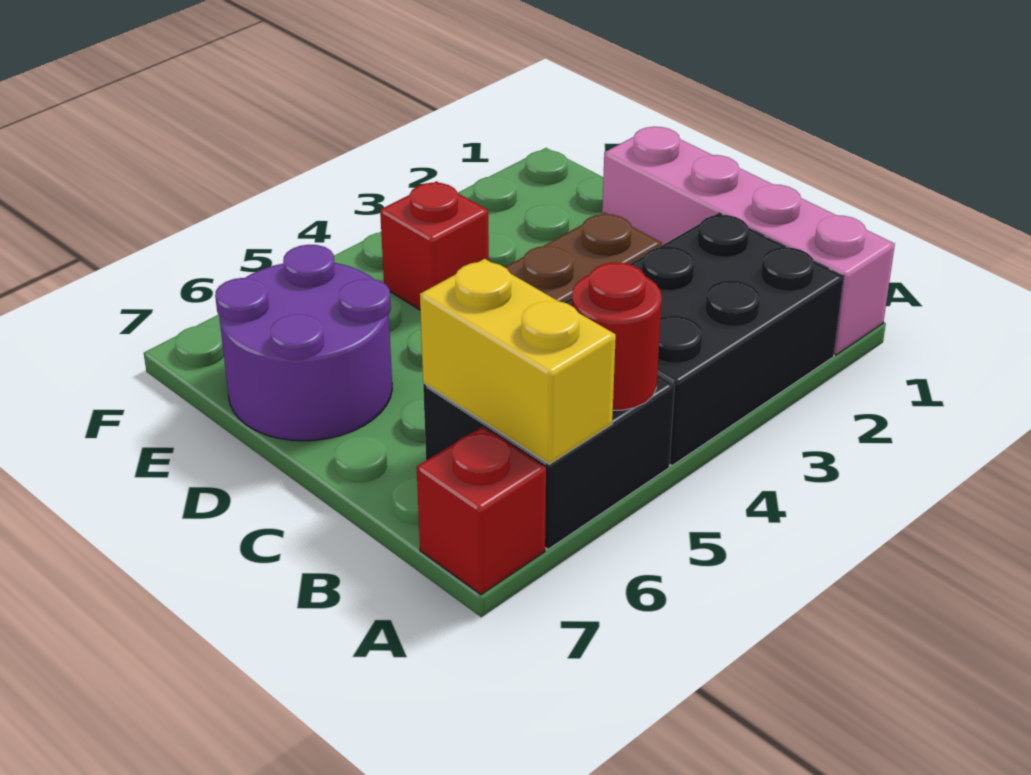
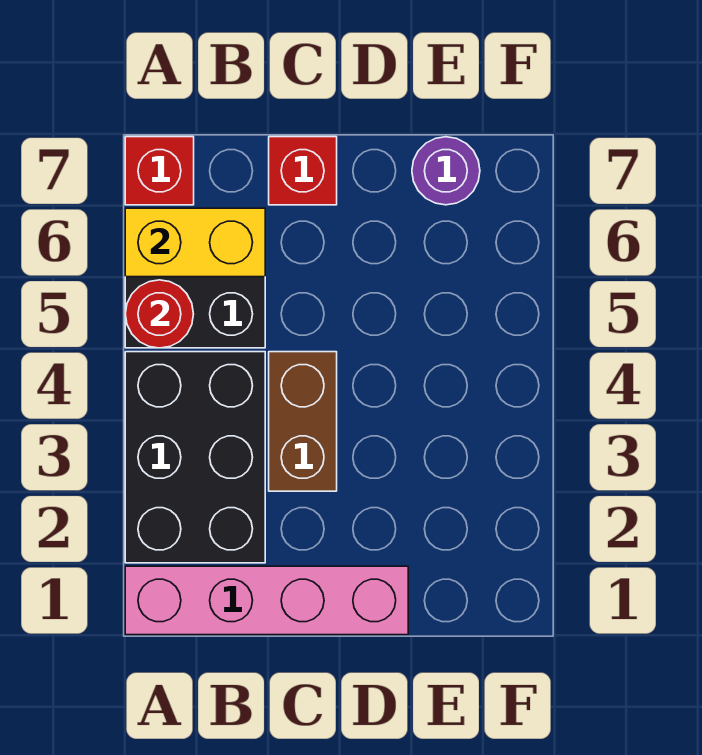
purple round brick D6:E7 level 1 -> purple round brick E7 level 1
red brick E4 level 1 -> red brick C7 level 1

